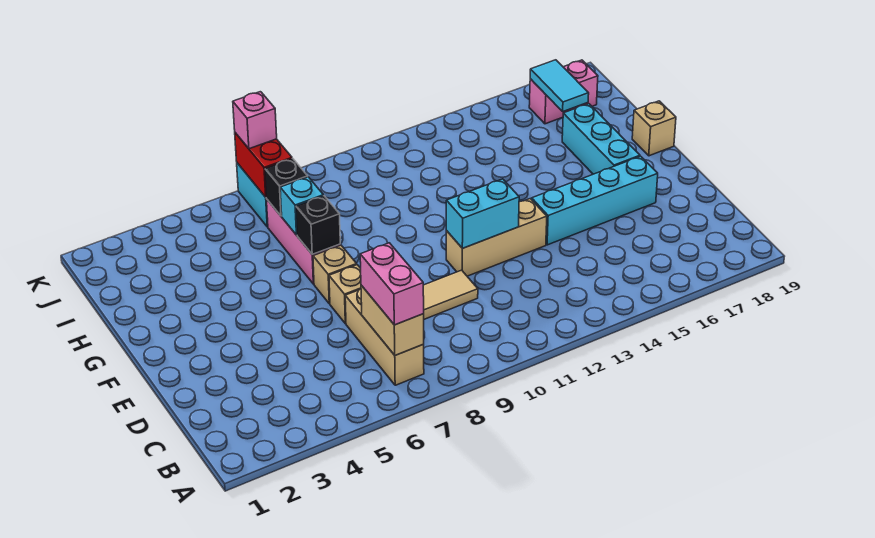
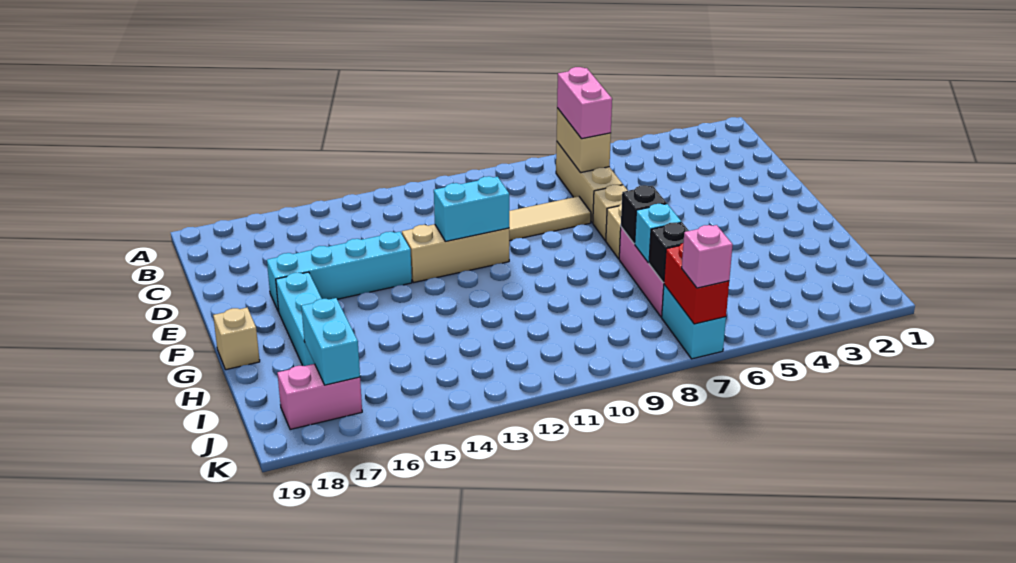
cyan tile I17:J17 level 2 -> cyan brick I17:J17 level 2

